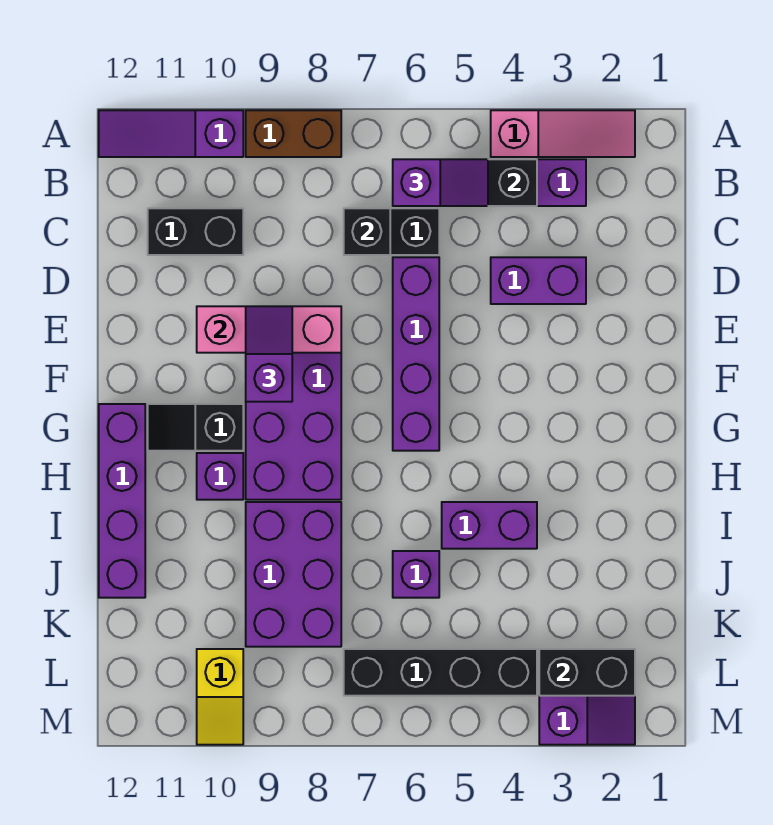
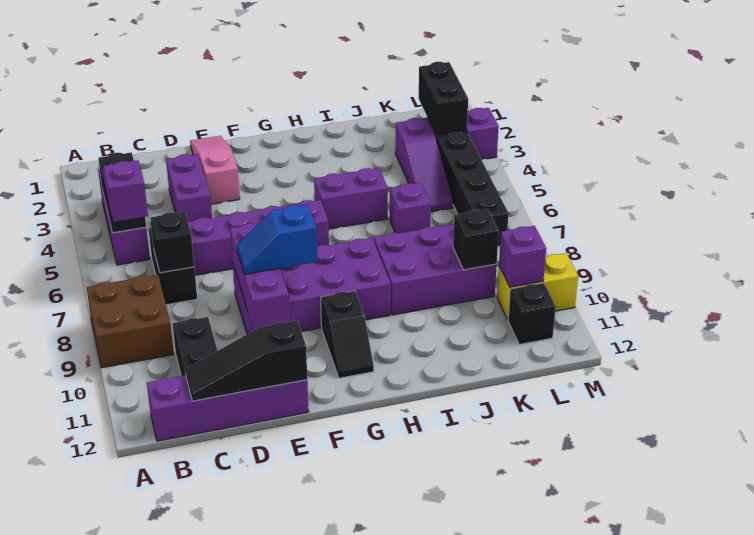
pink slope A2:A4 level 1 top 4 -> pink slope E1:E3 level 1 top 3
brown brick A8:A9 level 1 -> brown brick A8:B9 level 1
purple slope A10:A12 level 1 top 10 -> purple slope K3:K5 level 1 top 3
none -> black slope C12:E12 level 2 top E
pink brick E8:E10 level 2 -> purple brick E8:E10 level 2
purple slope E9:F9 level 3 top F -> blue slope E9:F9 level 3 top F
purple brick G12:J12 level 1 -> purple brick B12:E12 level 1
purple brick H10 level 1 -> purple brick L10 level 2
purple brick I4:I5 level 1 -> purple brick H5:I5 level 1
none -> black brick K9 level 2
yellow slope L10:M10 level 1 top L -> yellow brick L10:M10 level 1
none -> black brick L11 level 1

